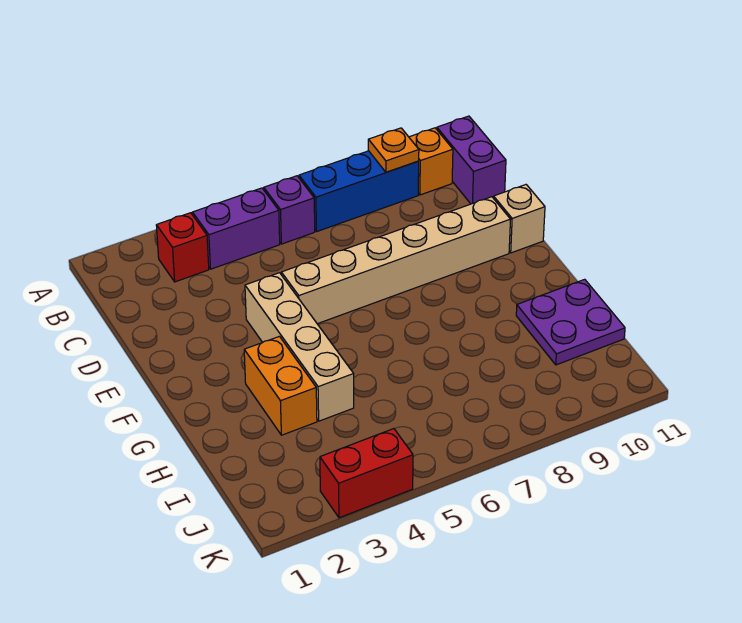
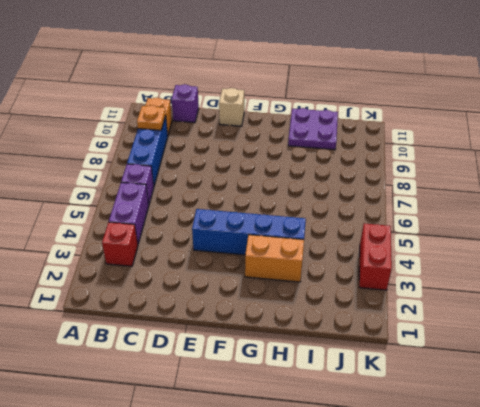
purple brick B11:C11 level 1 -> purple brick C11 level 1
tan brick E4:H4 level 1 -> blue brick E4:H4 level 1
tan brick E5:E10 level 1 -> none

